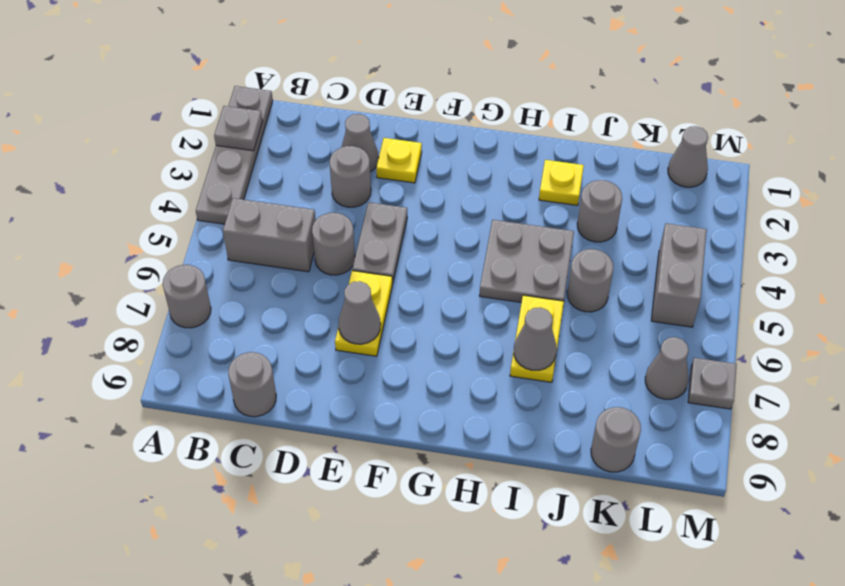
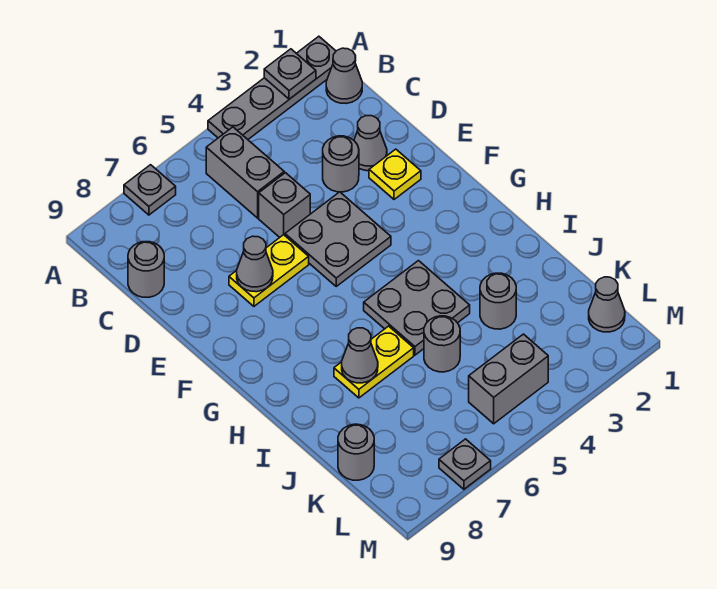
grey round brick A7 level 1 -> grey plate A7 level 1
grey round brick D5 level 1 -> grey brick D5 level 1
grey plate E4:E5 level 1 -> grey plate E4:F5 level 1
yellow plate I2 level 1 -> none
grey cone L7 level 1 -> grey cone B1 level 1

